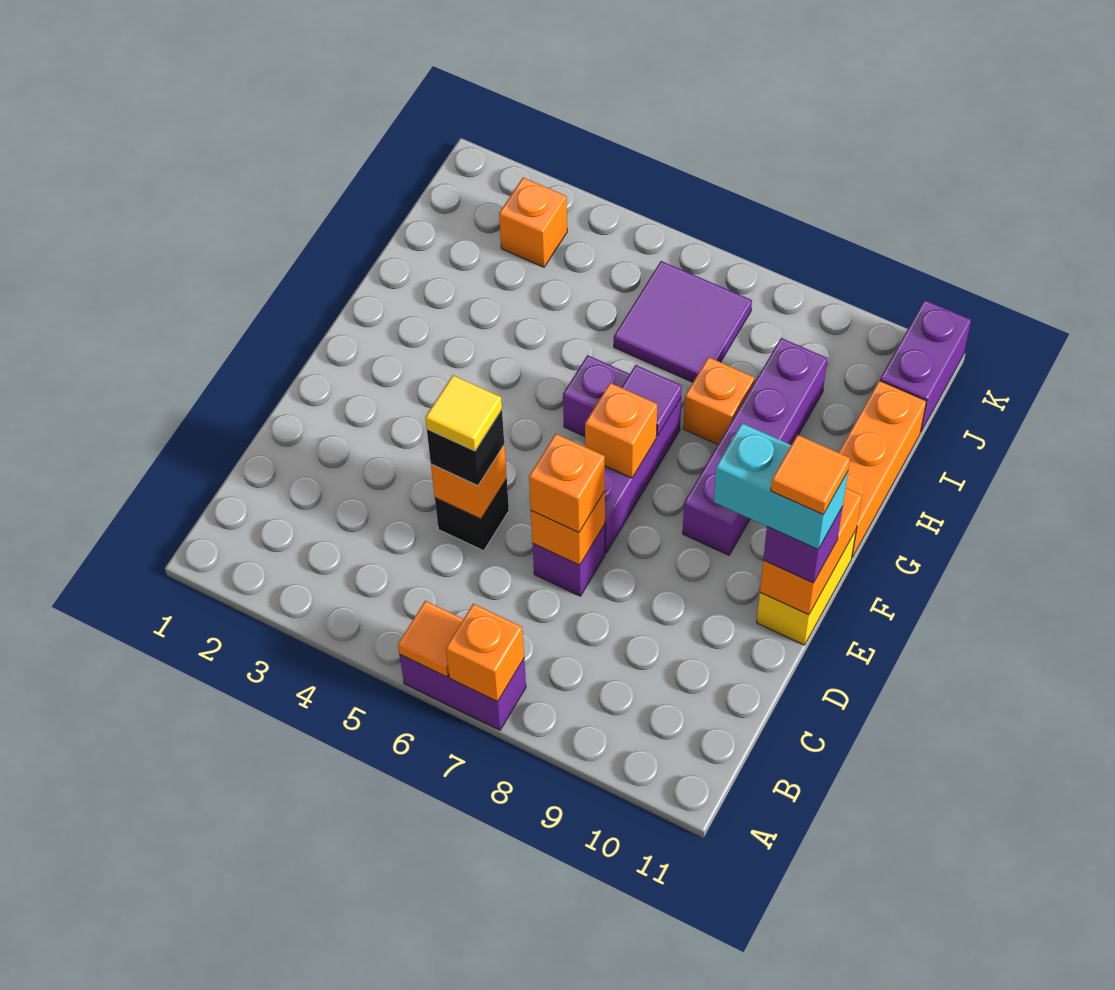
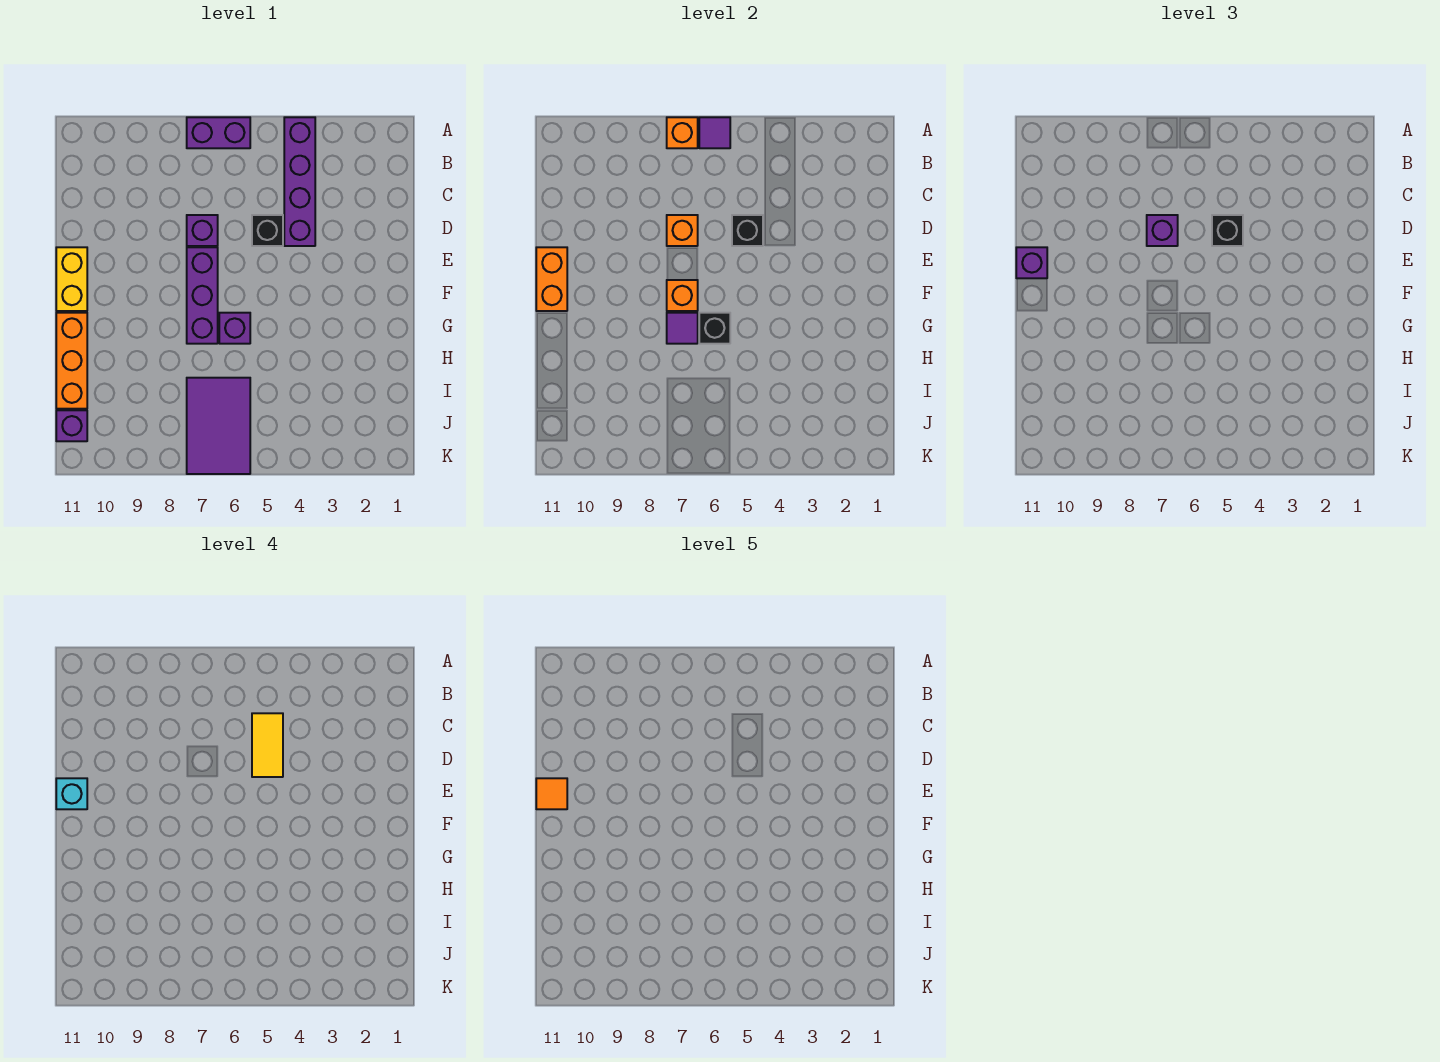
orange tile A6 level 2 -> purple tile A6 level 2
orange brick D5 level 2 -> black brick D5 level 2
yellow tile D5 level 4 -> yellow tile C5:D5 level 4
orange brick D7 level 3 -> purple brick D7 level 3
cyan brick E10:E11 level 4 -> cyan brick E11 level 4
purple brick F9:I9 level 1 -> purple brick A4:D4 level 1
none -> black brick G6 level 2
orange brick H8 level 1 -> none
purple tile I6:J7 level 1 -> purple tile I6:K7 level 1
orange brick J3 level 1 -> none
purple brick J11:K11 level 1 -> purple brick J11 level 1

